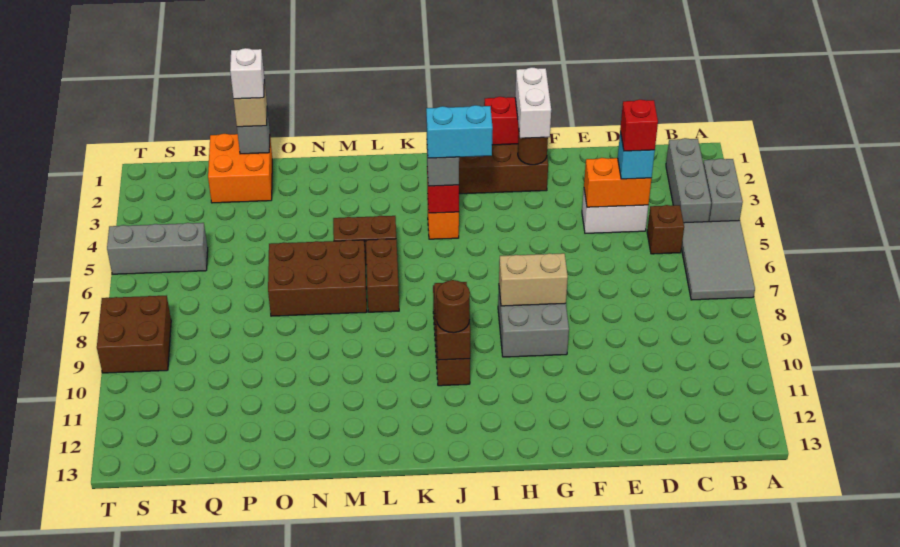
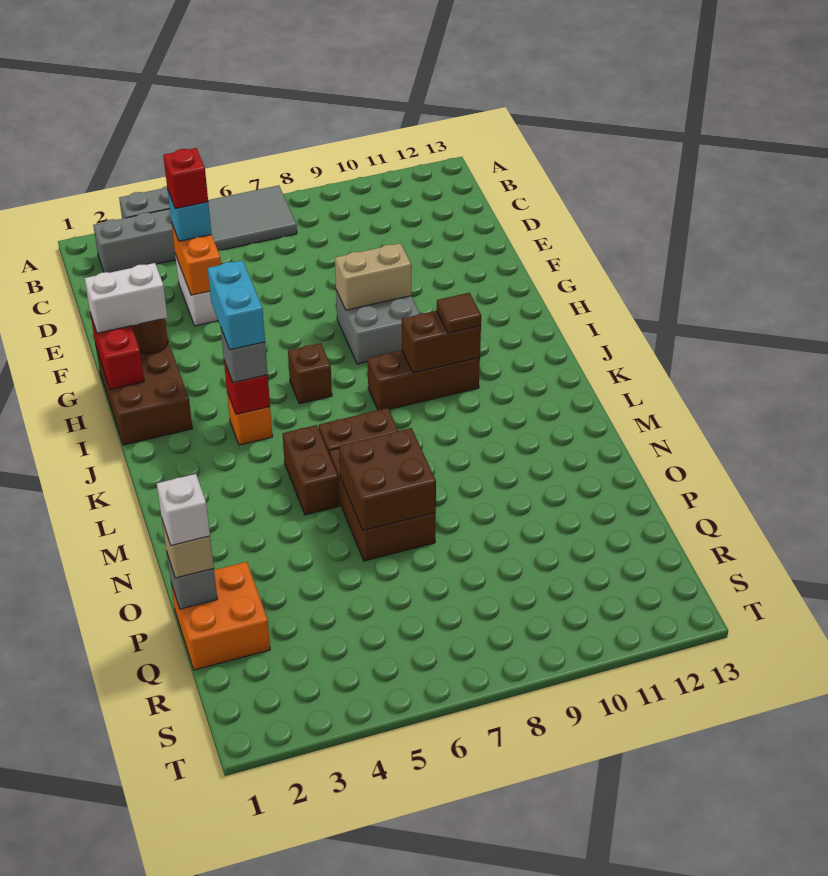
brown brick C5 level 1 -> brown brick I6 level 1
tan brick G8:H8 level 2 -> tan brick G8:G9 level 2
brown round brick J10 level 3 -> brown tile J10 level 3
grey brick R5:T5 level 1 -> none
brown brick S8:T9 level 1 -> brown brick N6:O7 level 2

